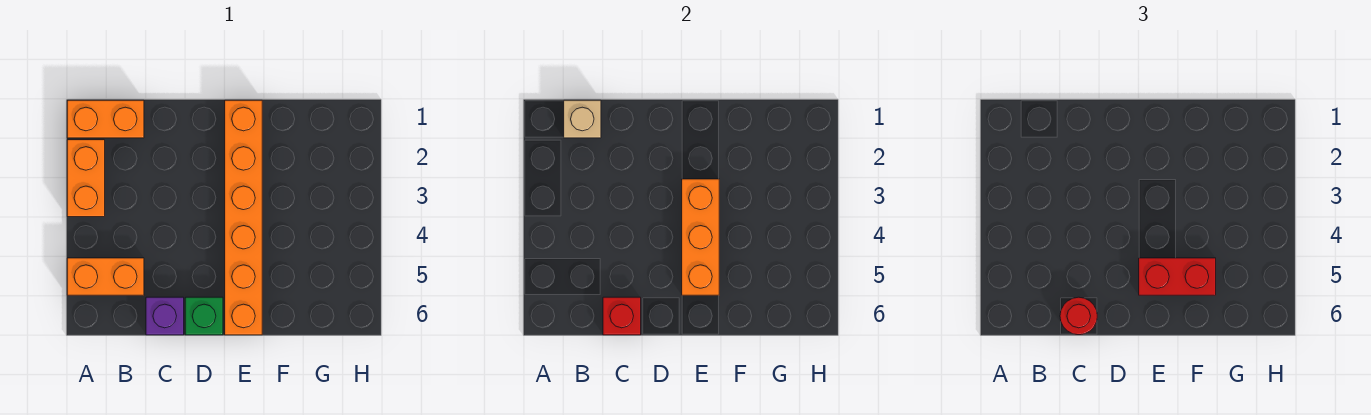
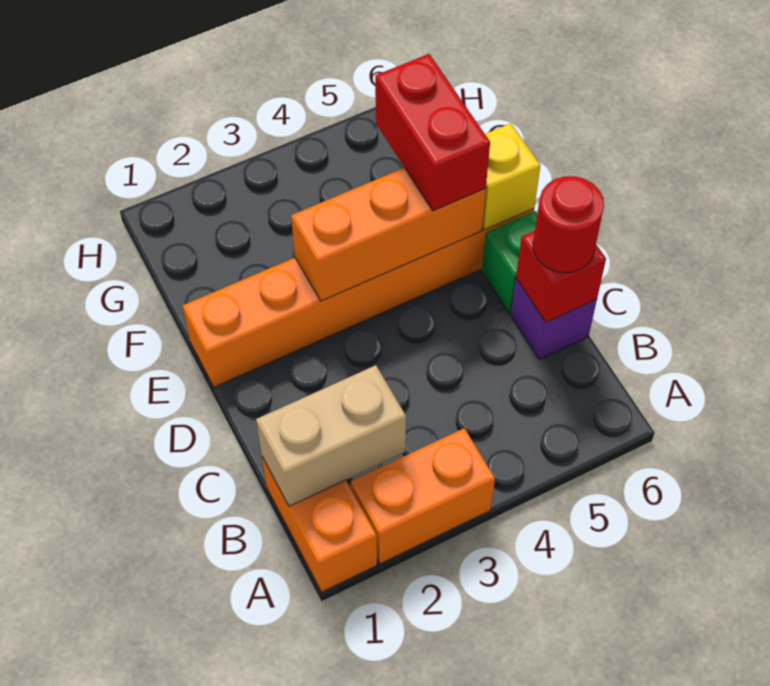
orange brick A5:B5 level 1 -> none
tan brick B1 level 2 -> tan brick B1:B2 level 2
none -> yellow brick E6 level 2

